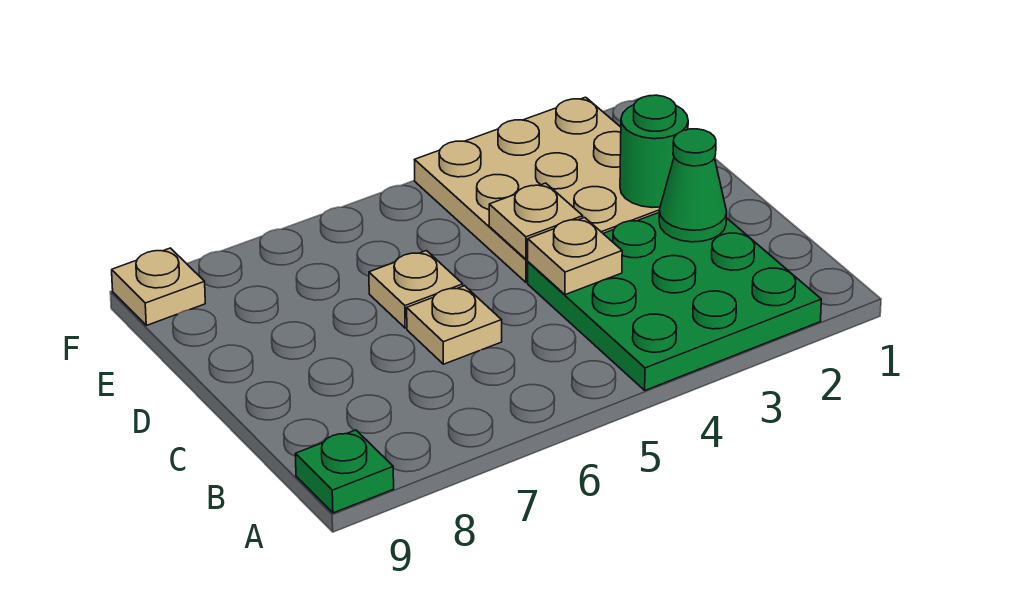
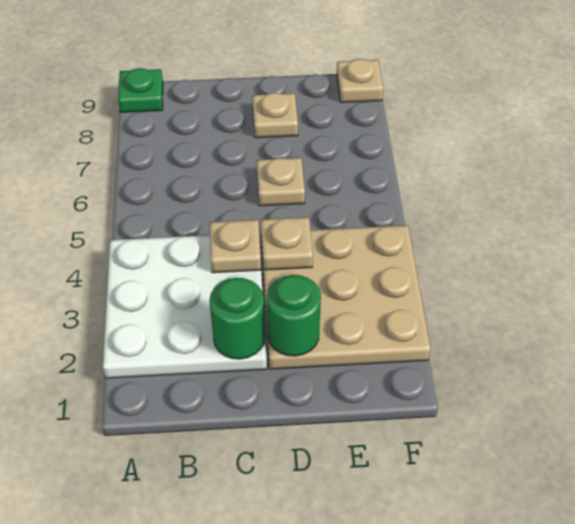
green plate A2:C4 level 1 -> white plate A2:C4 level 1
green cone C2 level 2 -> green round brick C2 level 2
tan plate C6 level 1 -> tan plate D8 level 1

